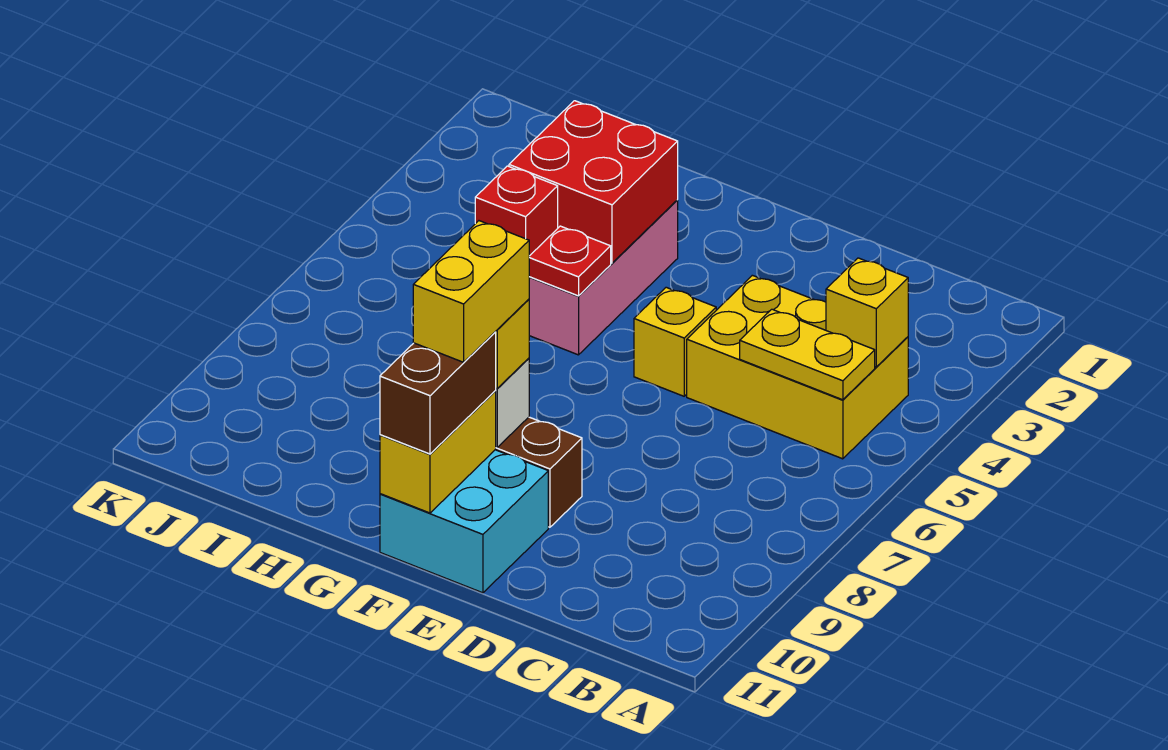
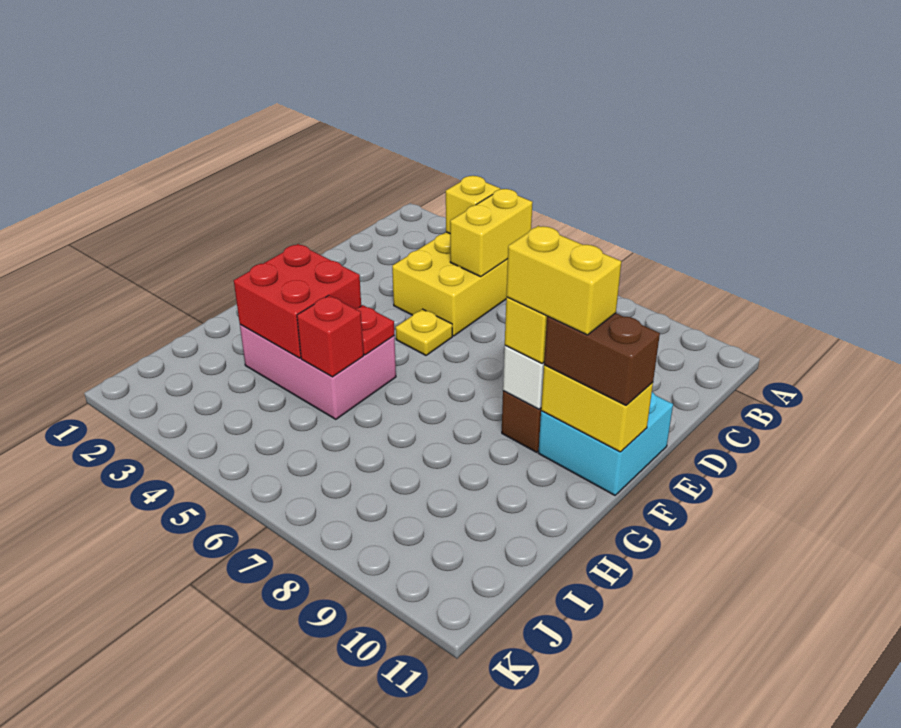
yellow plate B5:C5 level 2 -> yellow brick B5:C5 level 2
yellow brick E5 level 1 -> yellow plate E5 level 1

